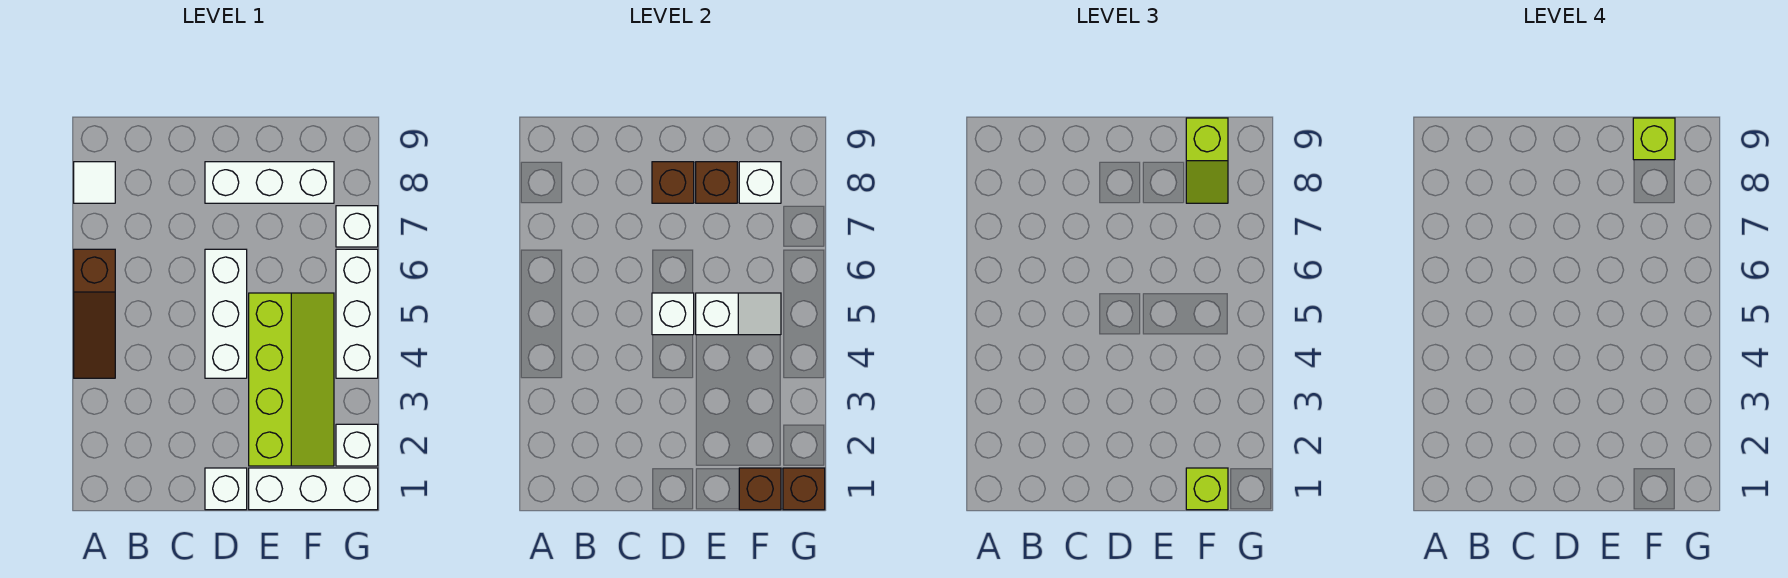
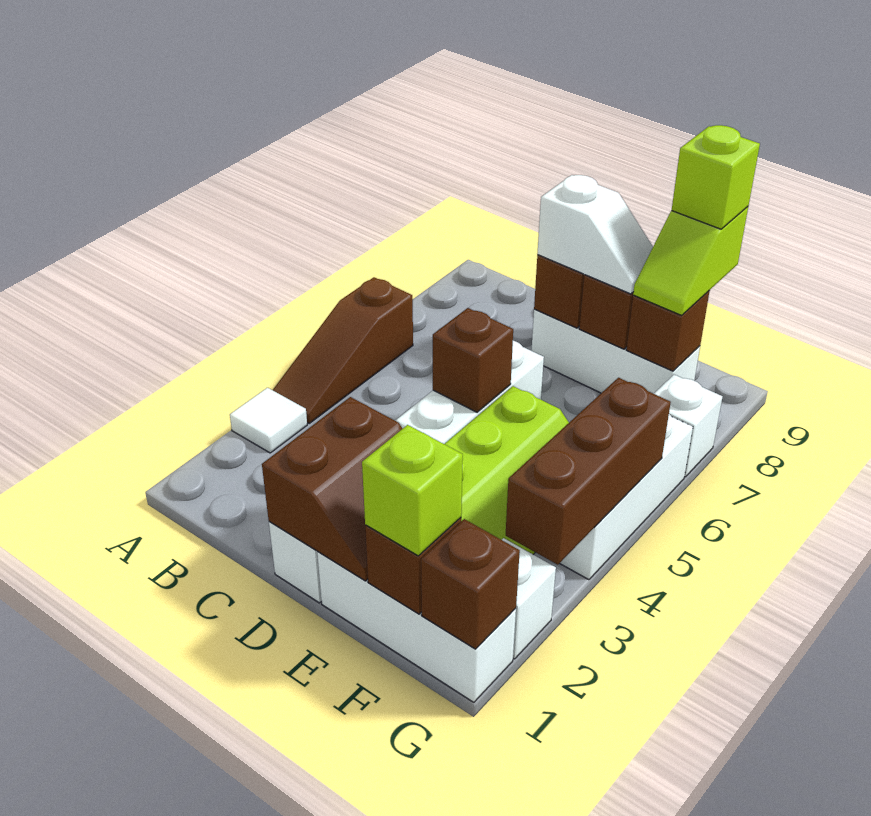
white tile A8 level 1 -> white tile A3 level 1
none -> brown slope D1:E2 level 2 top D
white brick D5 level 2 -> brown brick D5 level 2
white slope E5:F5 level 2 top E -> white slope D8:E8 level 3 top D
white brick F8 level 2 -> brown brick F8 level 2
none -> brown brick G3:G5 level 2

